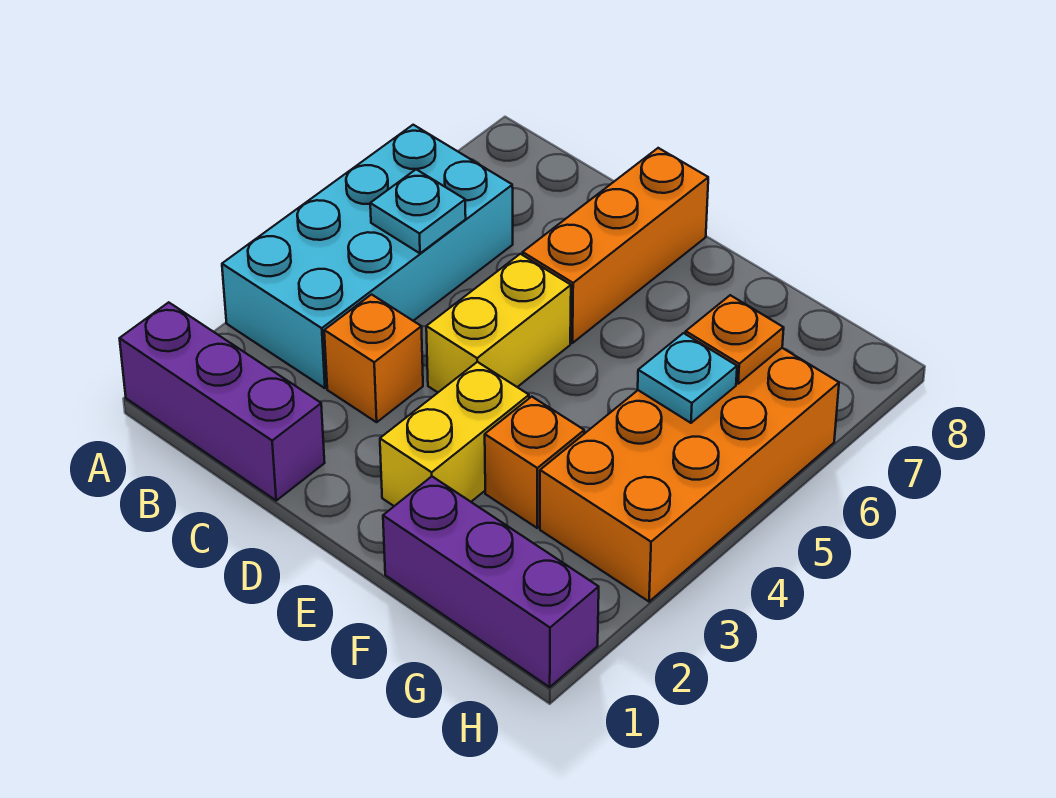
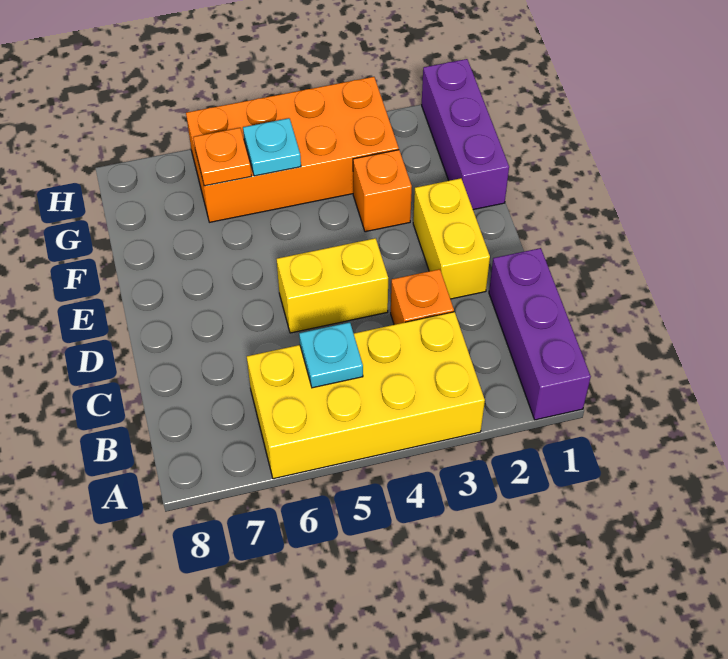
cyan brick A3:B6 level 1 -> yellow brick A3:B6 level 1
orange brick D6:D8 level 1 -> none
yellow brick E2:E3 level 1 -> yellow brick D2:E2 level 1

